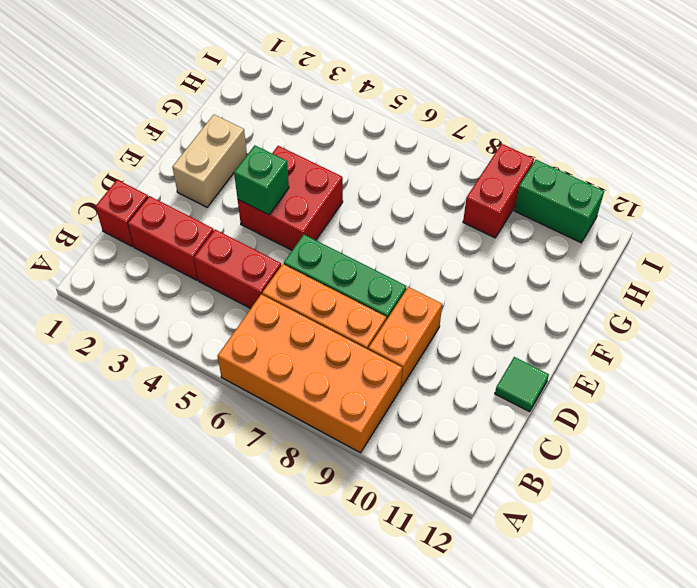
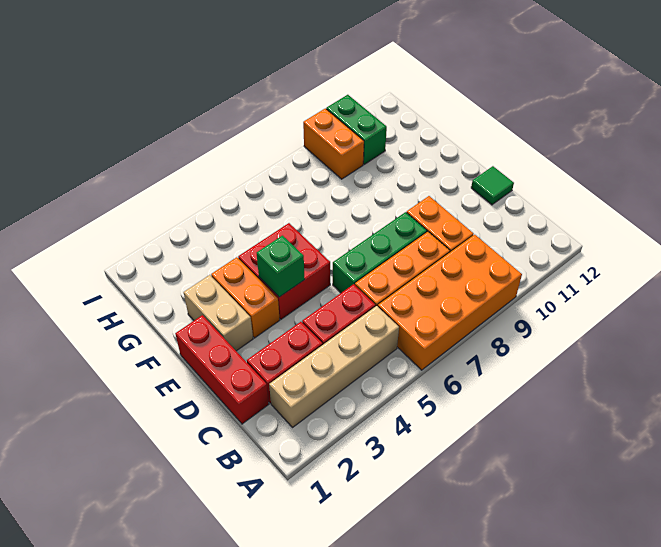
none -> tan brick B2:B5 level 1
red brick C1 level 1 -> red brick C1:E1 level 1
none -> orange brick E3:F3 level 1
red brick H9:I9 level 1 -> orange brick H9:I9 level 1
green brick I10:I11 level 1 -> green brick H10:I10 level 1

